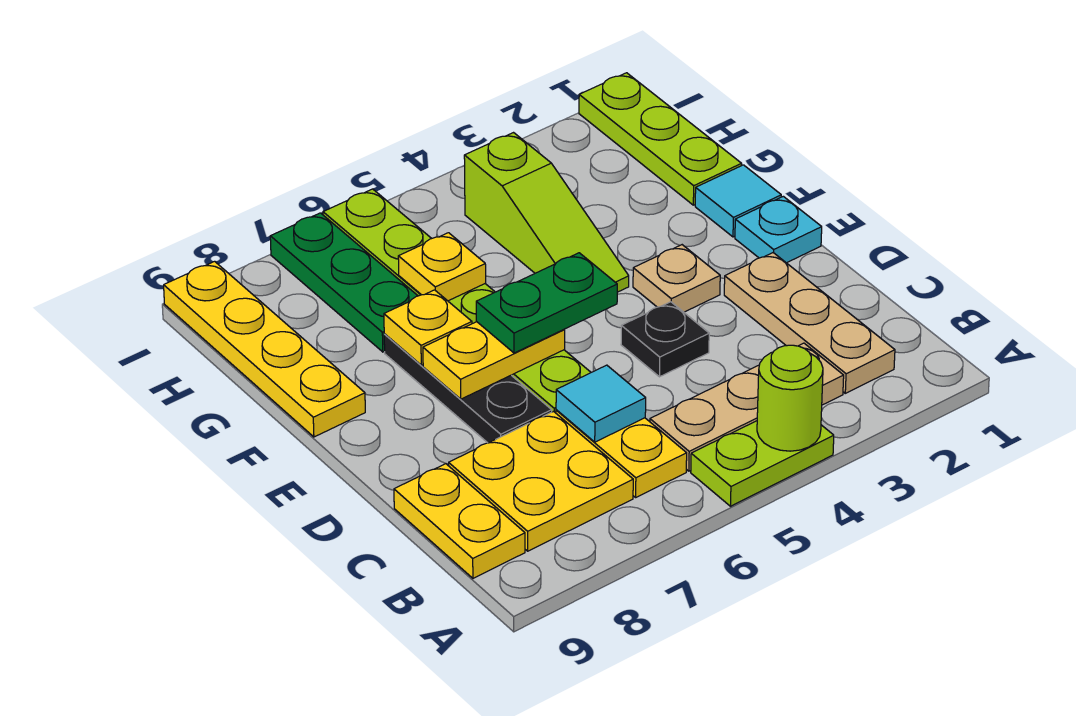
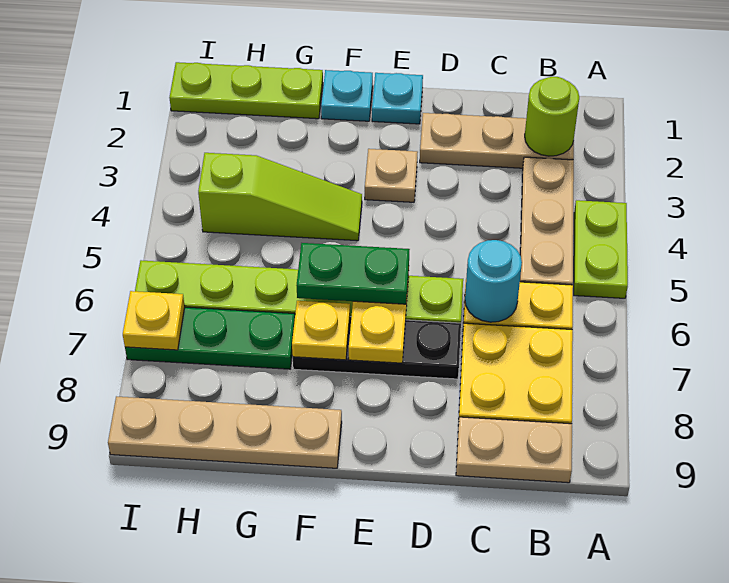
lime round brick A4 level 2 -> lime round brick B2 level 2
yellow plate B9:C9 level 1 -> tan plate B9:C9 level 1
cyan tile C6 level 2 -> cyan round brick C6 level 2
black plate D4 level 1 -> none
green plate E5:E6 level 3 -> green plate E6:F6 level 3
cyan tile F1 level 1 -> cyan plate F1 level 1
yellow plate F9:I9 level 1 -> tan plate F9:I9 level 1
yellow plate G6 level 2 -> yellow plate I7 level 2

